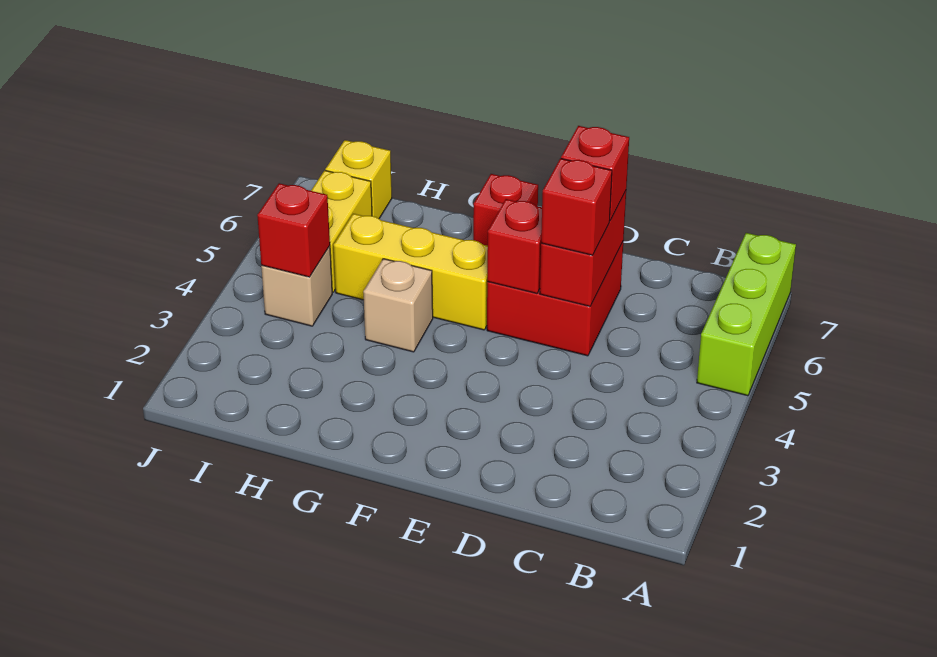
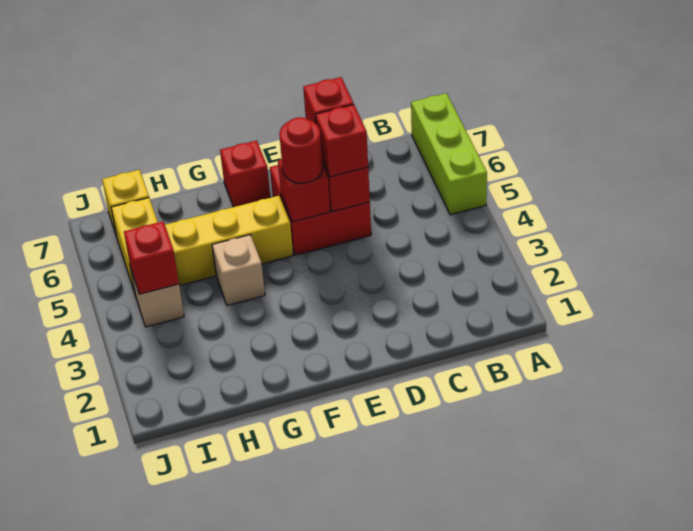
none -> red round brick E5 level 3

